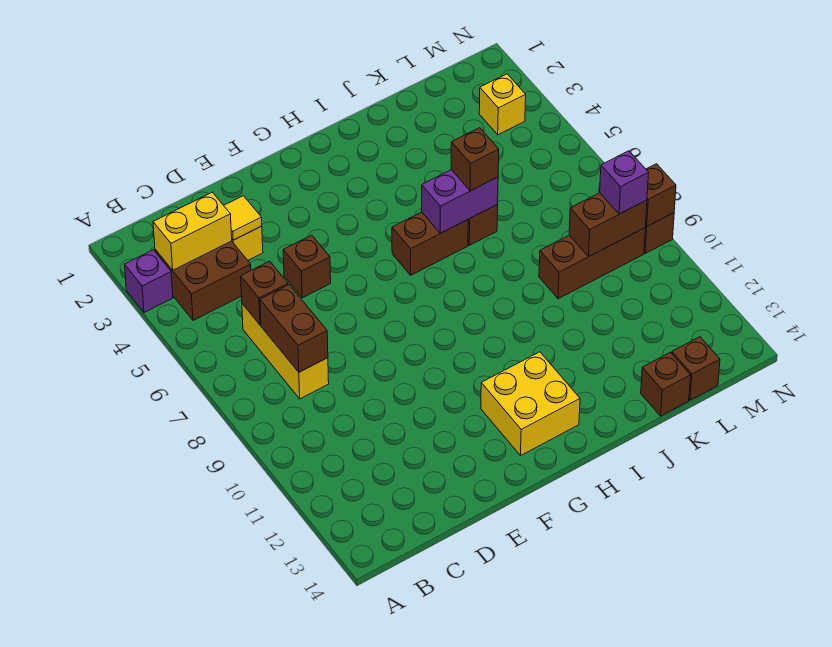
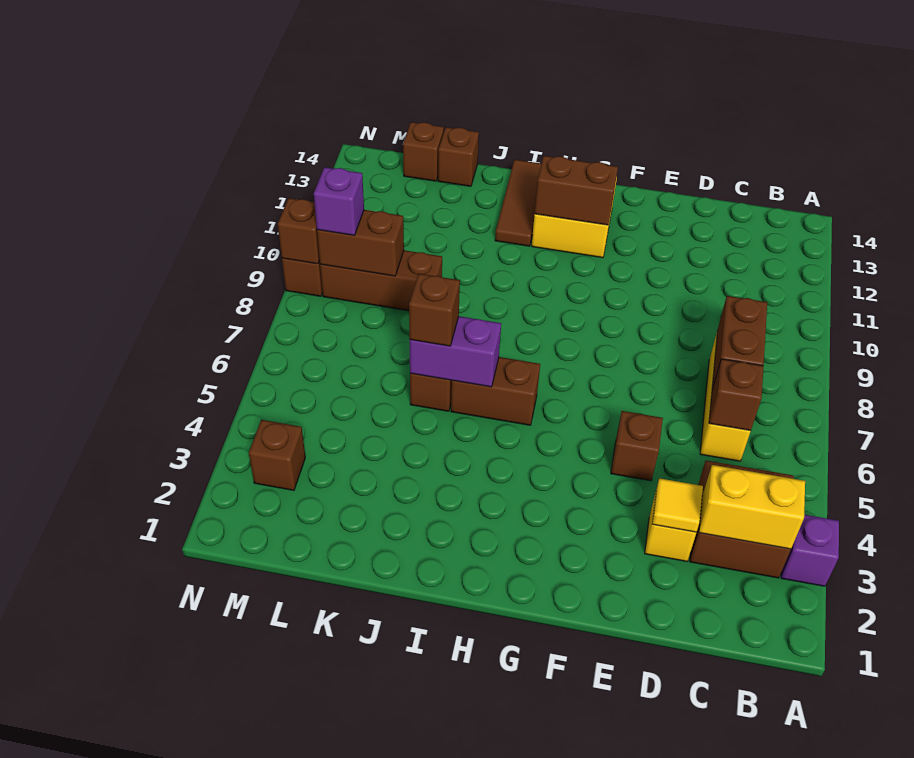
none -> brown brick G12:H12 level 2
none -> brown tile I12:I14 level 1
yellow brick M3 level 1 -> brown brick M3 level 1

